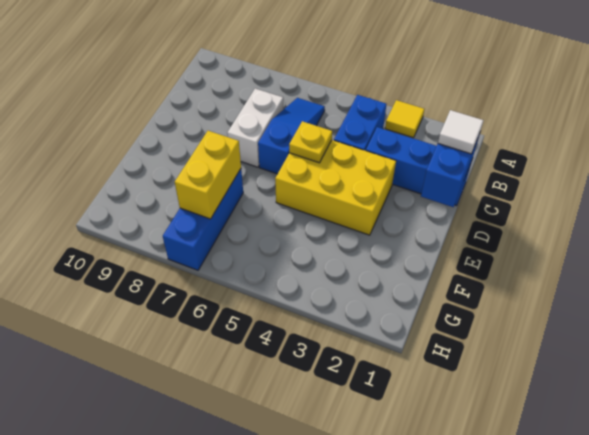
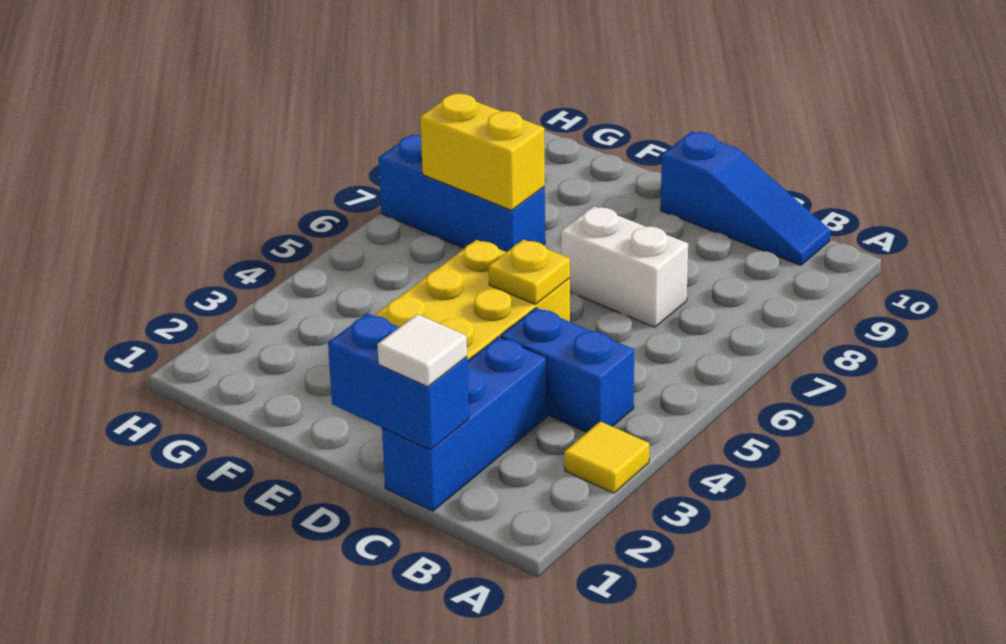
blue slope B6:D6 level 1 top D -> blue slope B10:D10 level 1 top D

